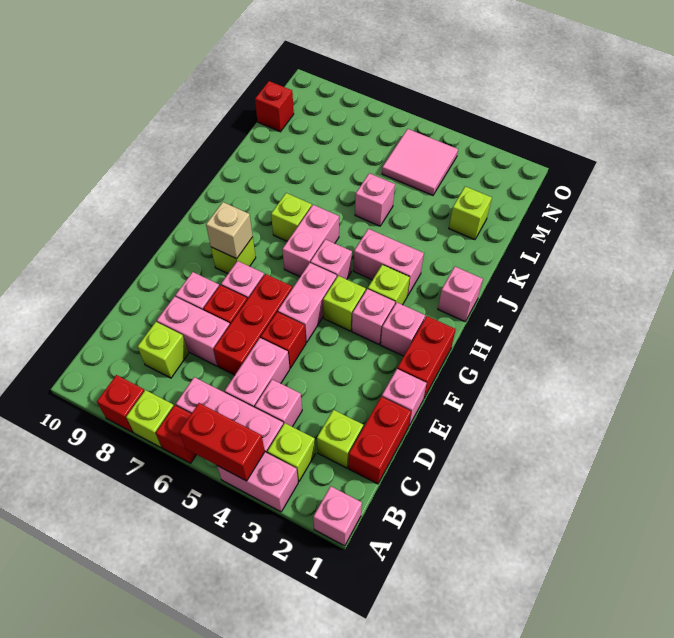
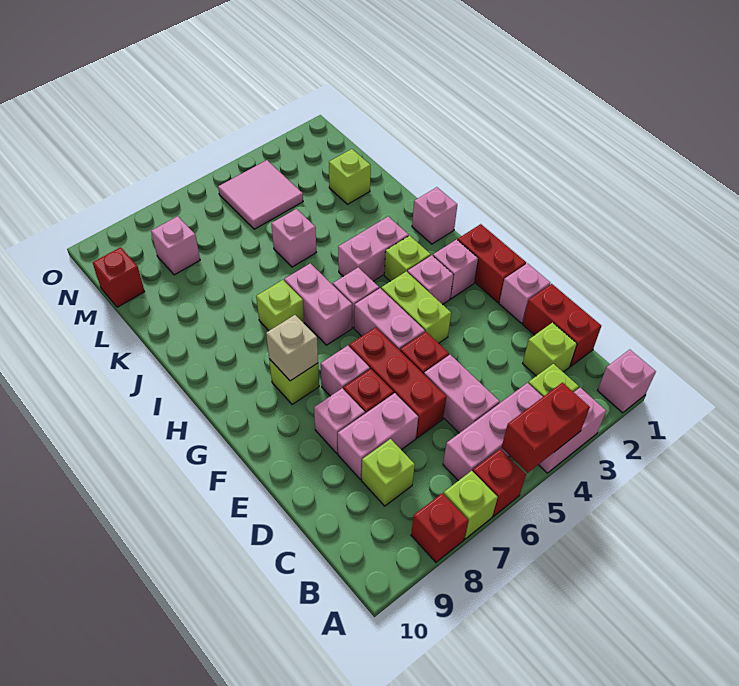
pink brick C4 level 1 -> pink brick M8 level 1
lime brick G4 level 1 -> lime brick F4:G4 level 1

